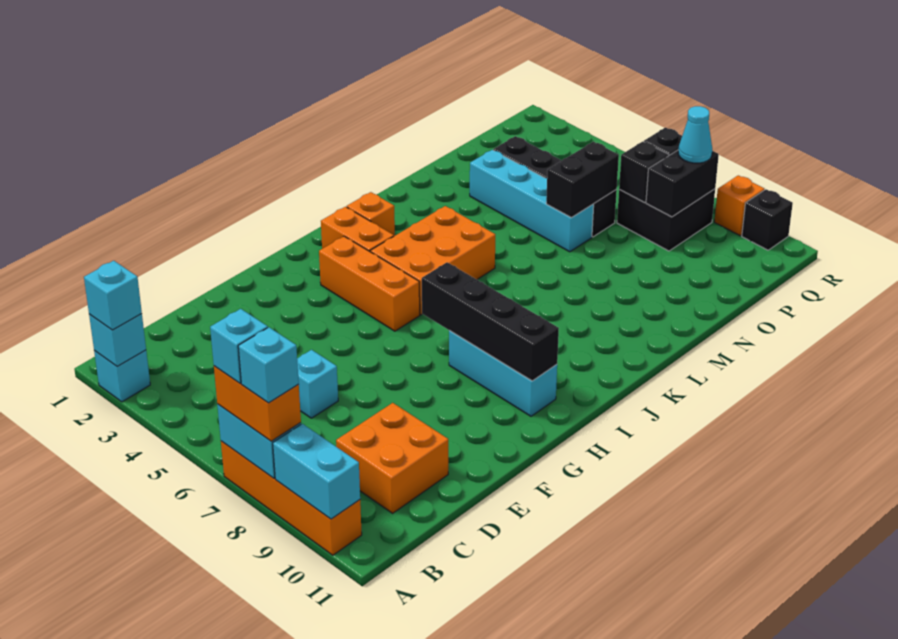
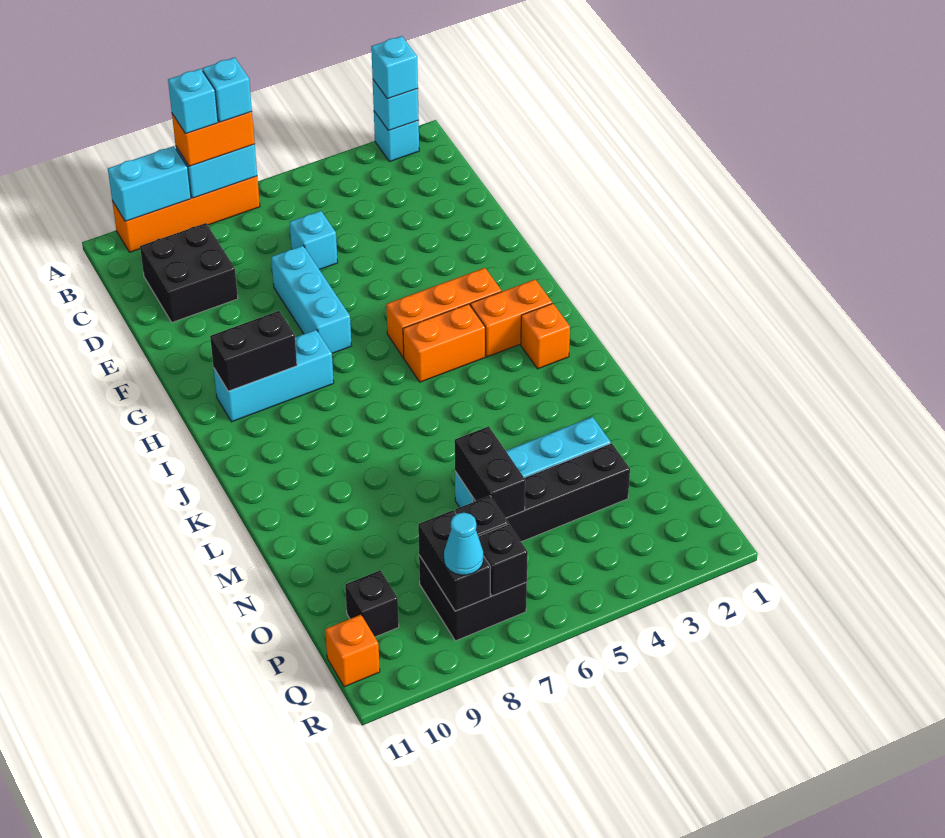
orange brick C9:D10 level 1 -> black brick C9:D10 level 1
none -> cyan brick E7:G7 level 1
black brick H7:H10 level 2 -> black brick H9:H10 level 2
orange brick I4:K5 level 1 -> orange brick I4:I5 level 1
orange brick R9 level 1 -> orange brick Q11 level 1
black brick R10 level 1 -> black brick P10 level 1

